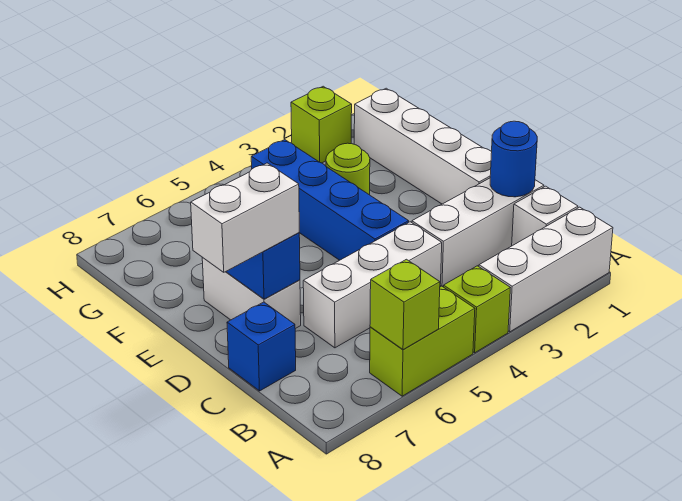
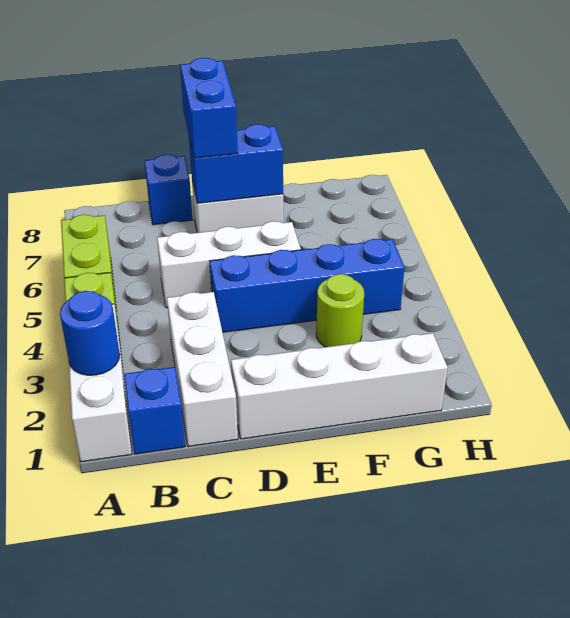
lime brick A6 level 2 -> none
white brick B1 level 1 -> blue brick B1 level 1
blue round brick C1 level 2 -> blue round brick A2 level 2
white brick C4:C6 level 1 -> white brick C5:E5 level 1
white brick D7:D8 level 3 -> blue brick D7:D8 level 3
lime brick H2 level 1 -> none

